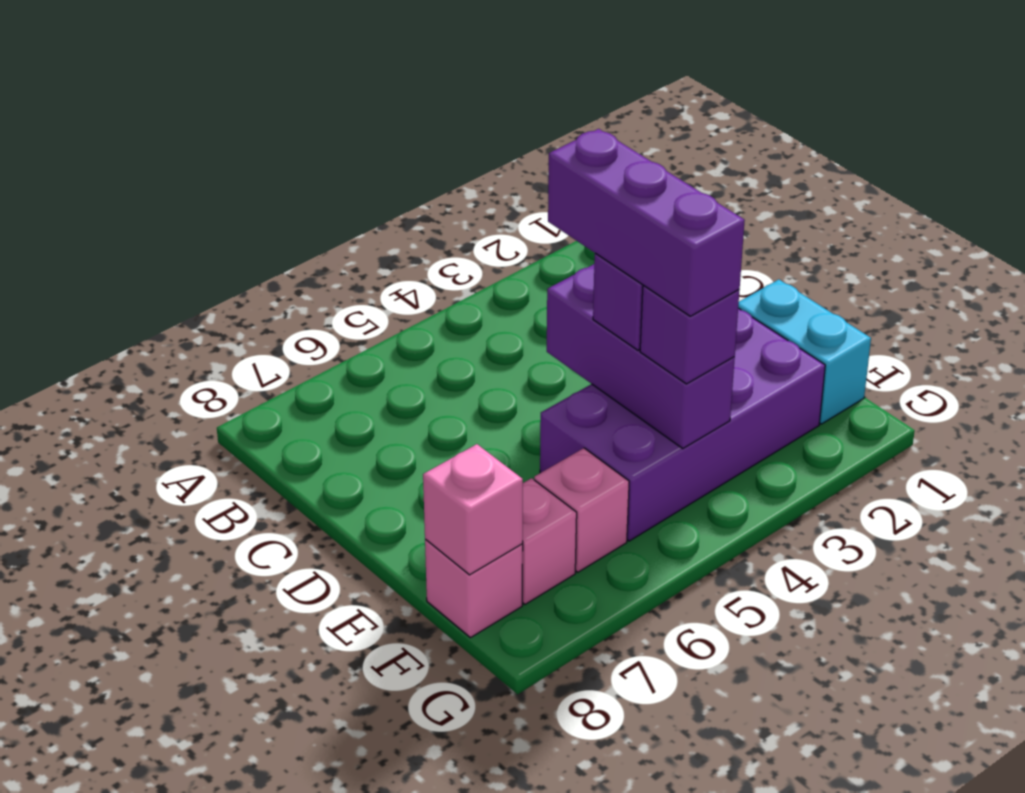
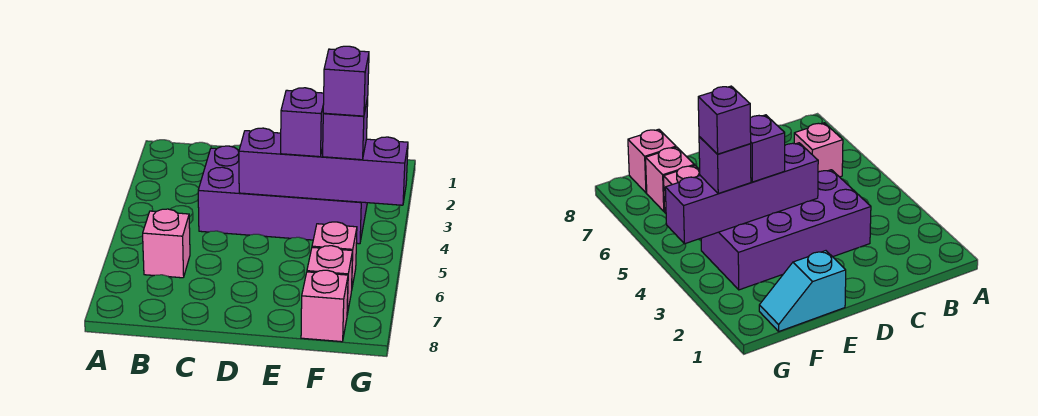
purple brick D4:F4 level 2 -> purple brick D4:G4 level 2
purple brick D4:F4 level 4 -> purple brick F4 level 4
cyan brick E1:F1 level 1 -> cyan slope E1:F1 level 1 top E
purple brick E2:F5 level 1 -> purple brick C3:F4 level 1
pink brick F8 level 2 -> pink brick B6 level 1

